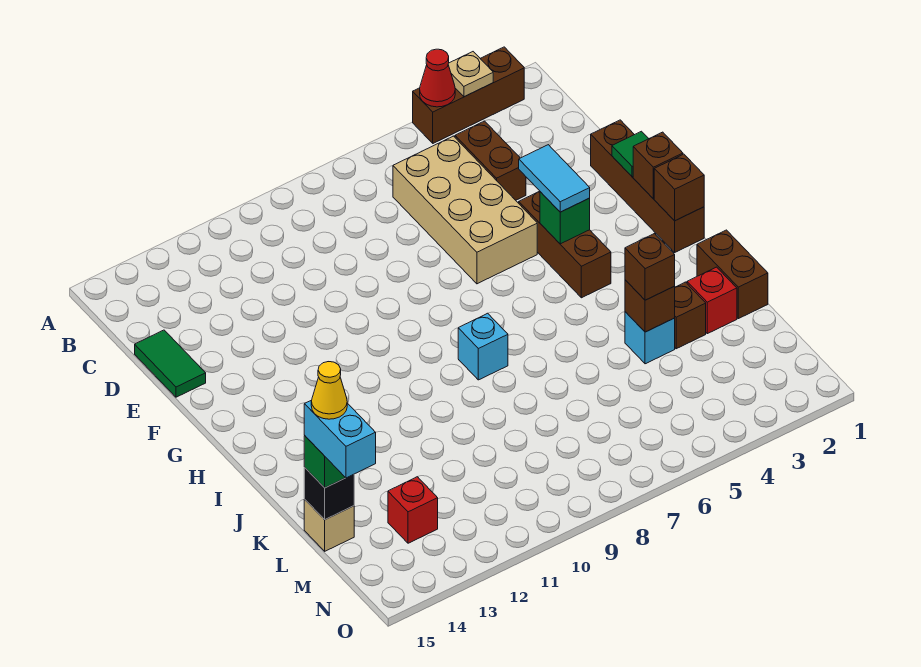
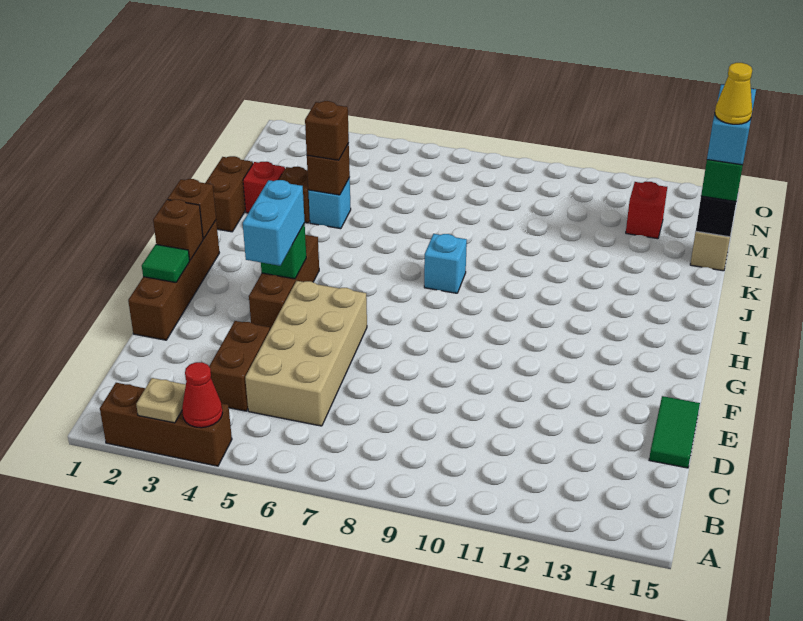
cyan tile F4:G4 level 3 -> cyan brick F4:G4 level 3

